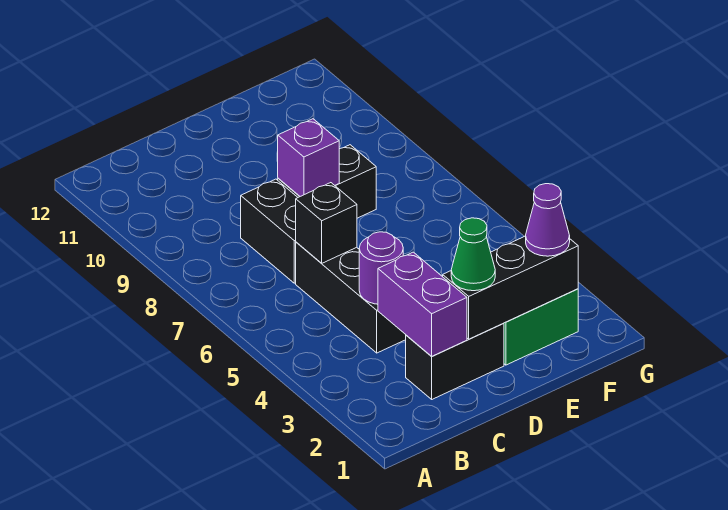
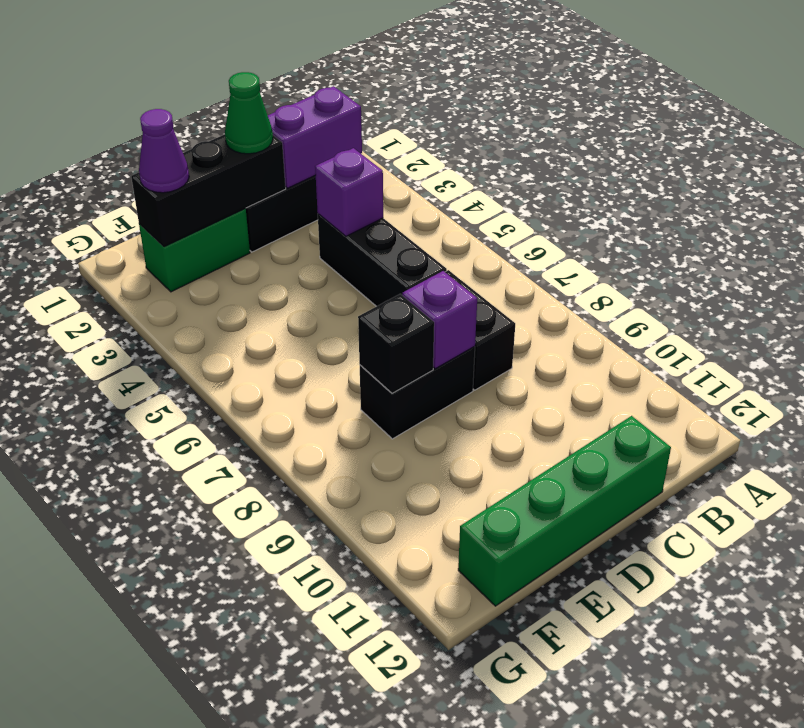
purple brick C2:C3 level 2 -> purple brick B2:C2 level 2
purple round brick C4 level 2 -> purple brick C4 level 2
black brick C6 level 2 -> black brick E8 level 2
none -> green brick C12:F12 level 1

